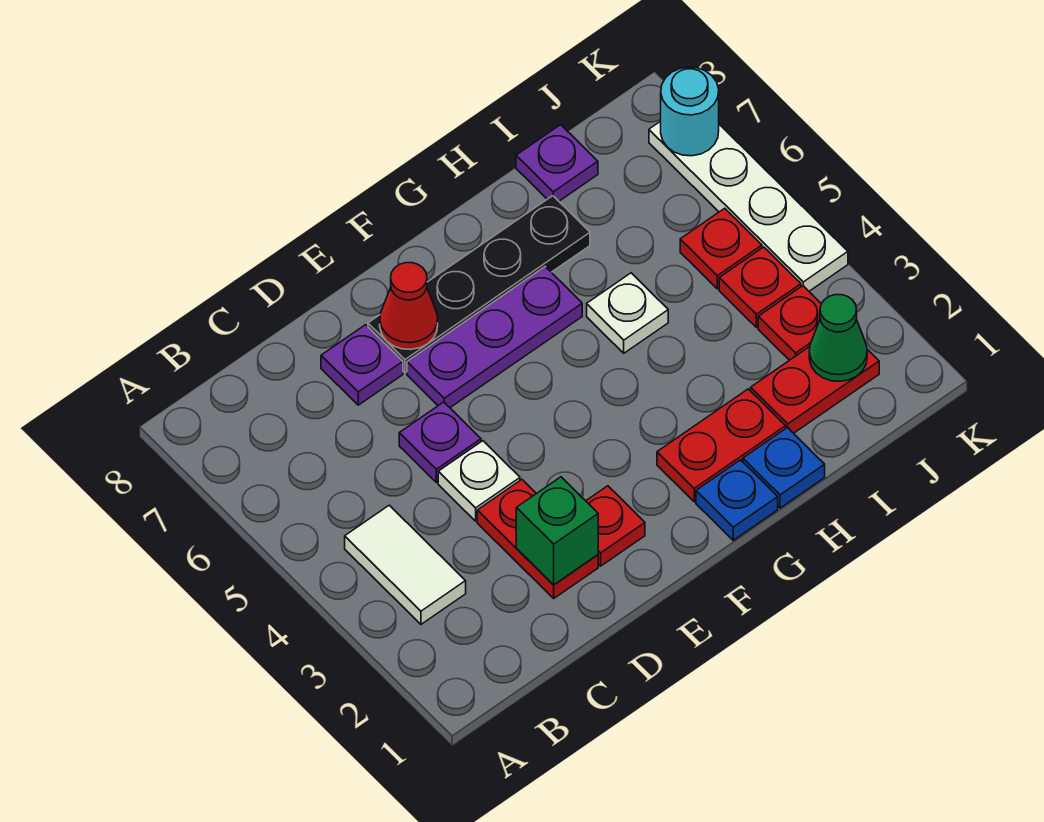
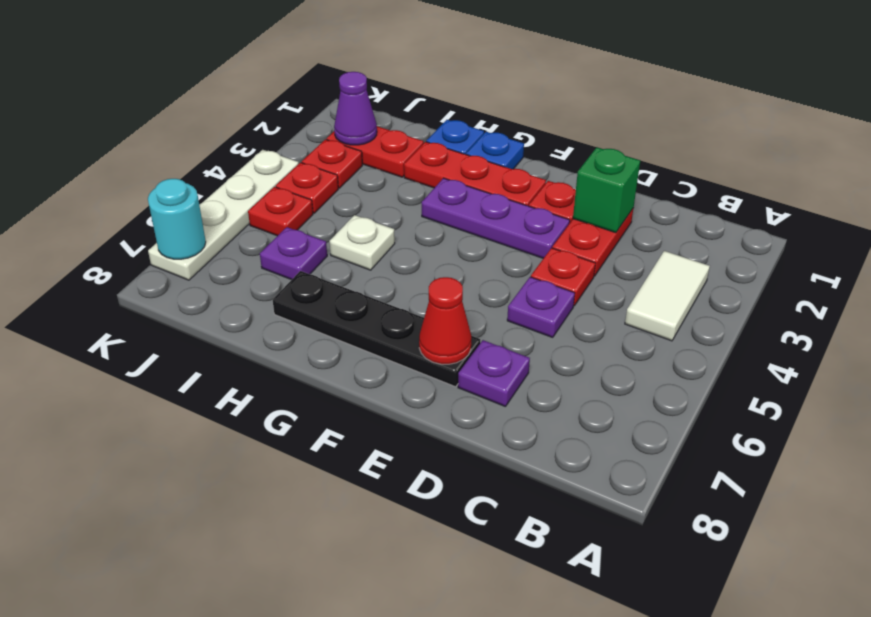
white plate D4 level 1 -> red plate D4 level 1
purple plate E6:G6 level 1 -> purple plate E3:G3 level 1
red plate G2:H2 level 1 -> red plate F2:H2 level 1
purple plate I8 level 1 -> purple plate I6 level 1
green cone J2 level 2 -> purple cone J2 level 2

